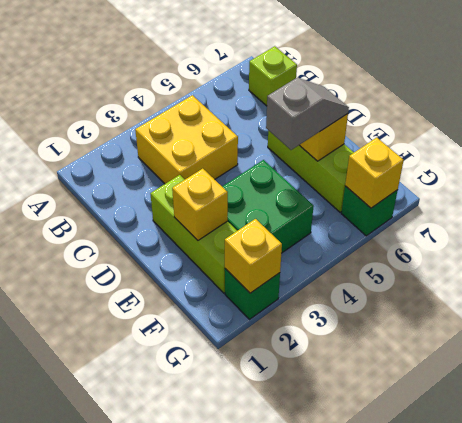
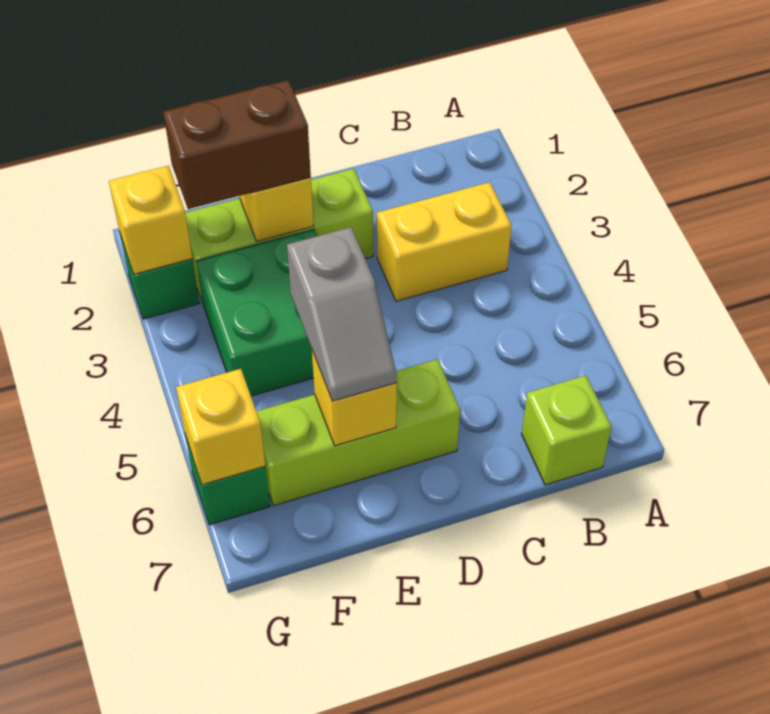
yellow brick B3:C4 level 1 -> yellow brick B3:C3 level 1
none -> brown brick E2:F2 level 3

